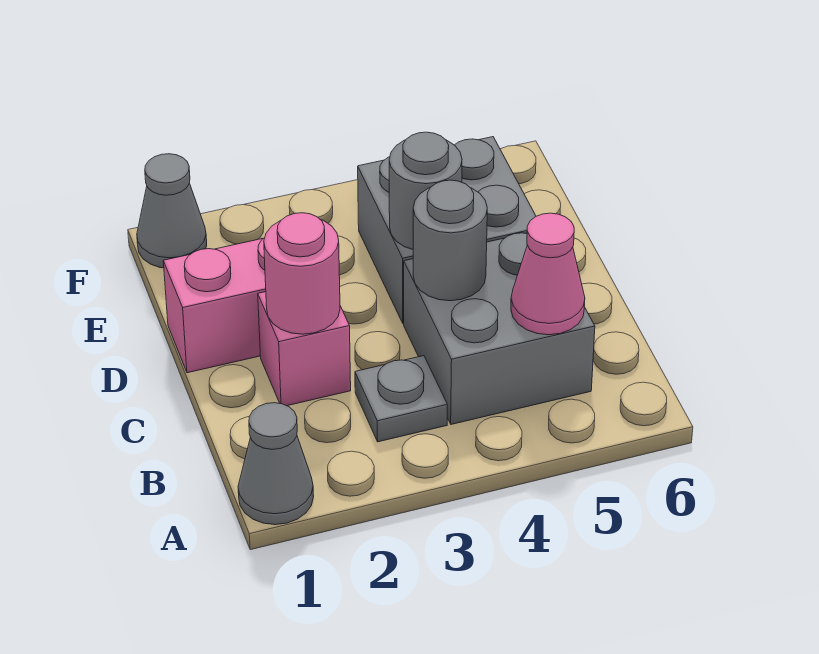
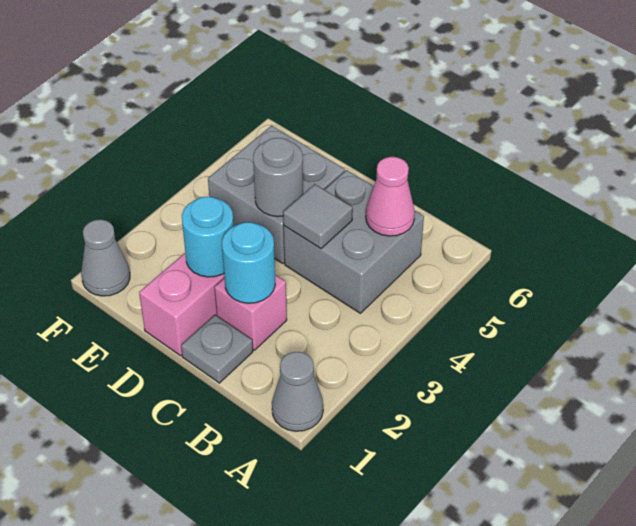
grey plate B3 level 1 -> grey plate C1 level 1
pink round brick C2 level 2 -> cyan round brick C2 level 2
grey round brick C4 level 2 -> grey tile C4 level 2
none -> cyan round brick D2 level 2

